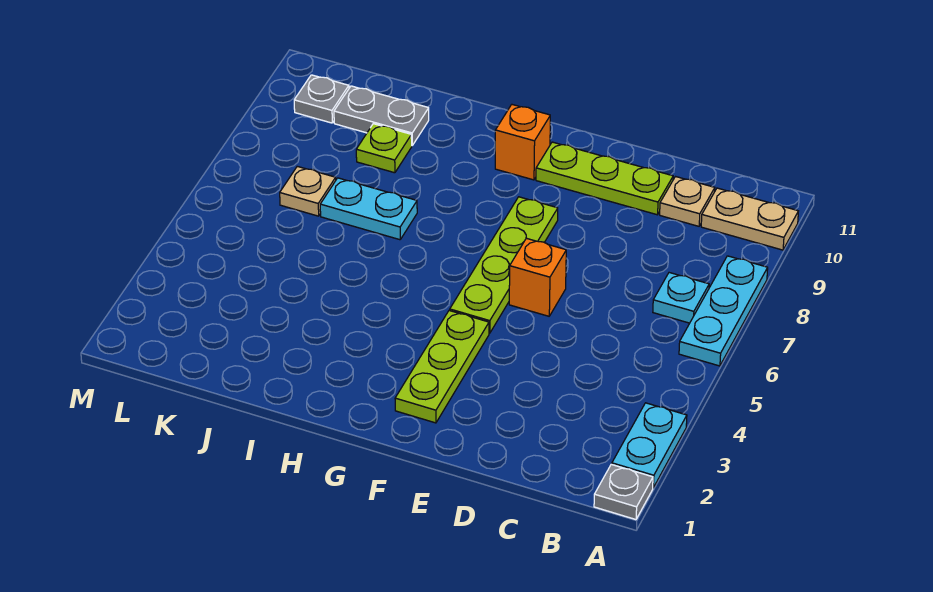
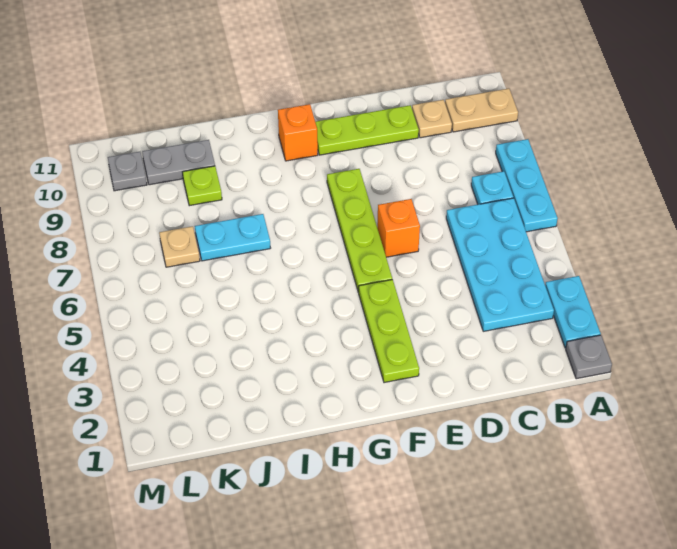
none -> cyan plate B3:C6 level 1

